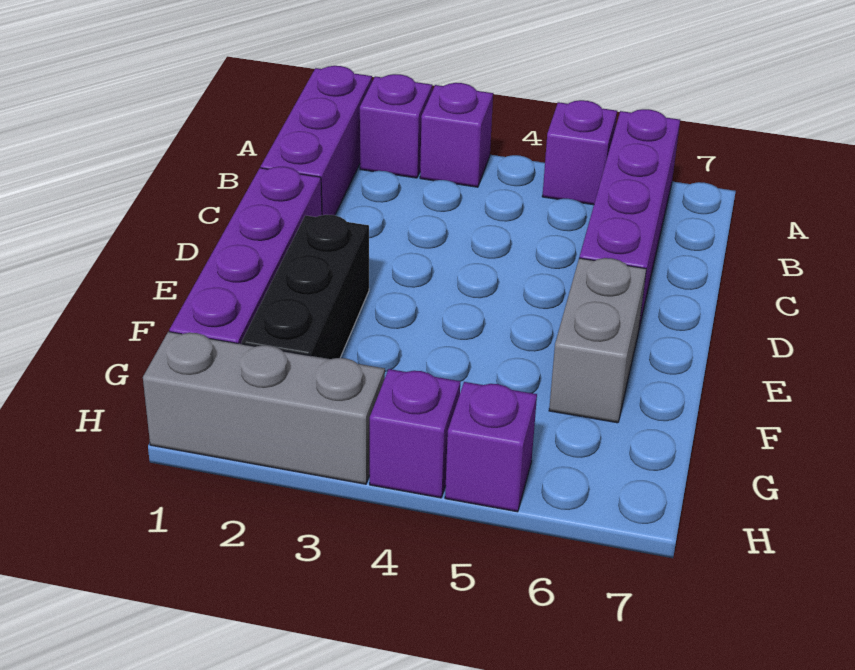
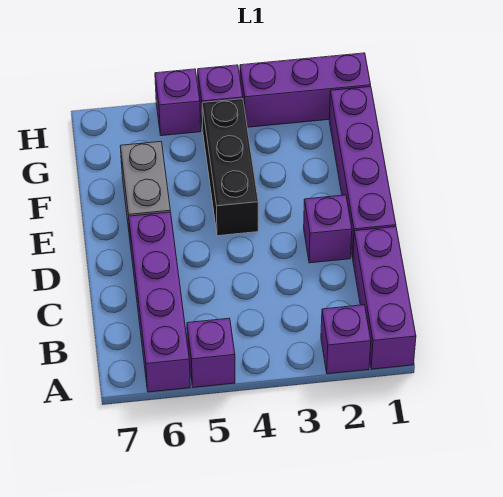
purple brick A3 level 1 -> purple brick D2 level 1
black brick E2:G2 level 1 -> black brick E4:G4 level 1
grey brick H1:H3 level 1 -> purple brick H1:H3 level 1

